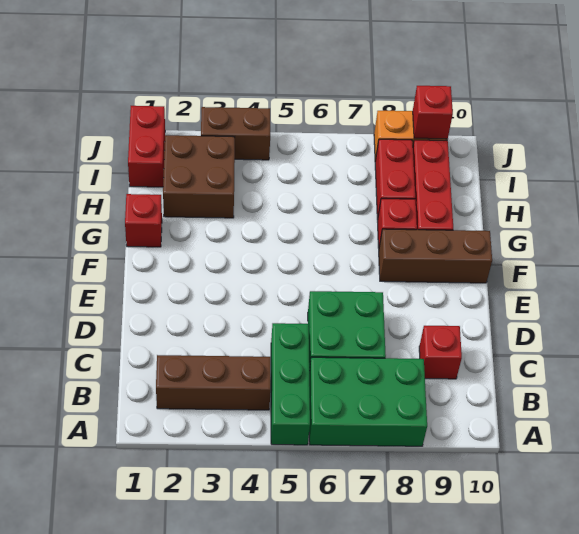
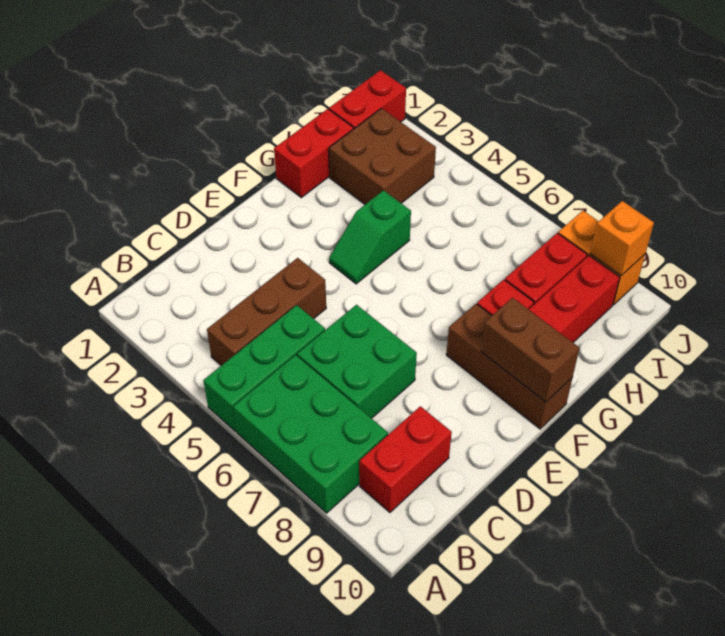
brown brick B2:B4 level 1 -> brown brick B4:D4 level 1
red brick C9 level 1 -> red brick B9:C9 level 1
none -> green slope F4:G4 level 1 top G
red brick G1 level 1 -> red brick G1:H1 level 1
brown brick J3:J4 level 1 -> brown brick F9:F10 level 2
red brick J9 level 2 -> orange brick J9 level 2

